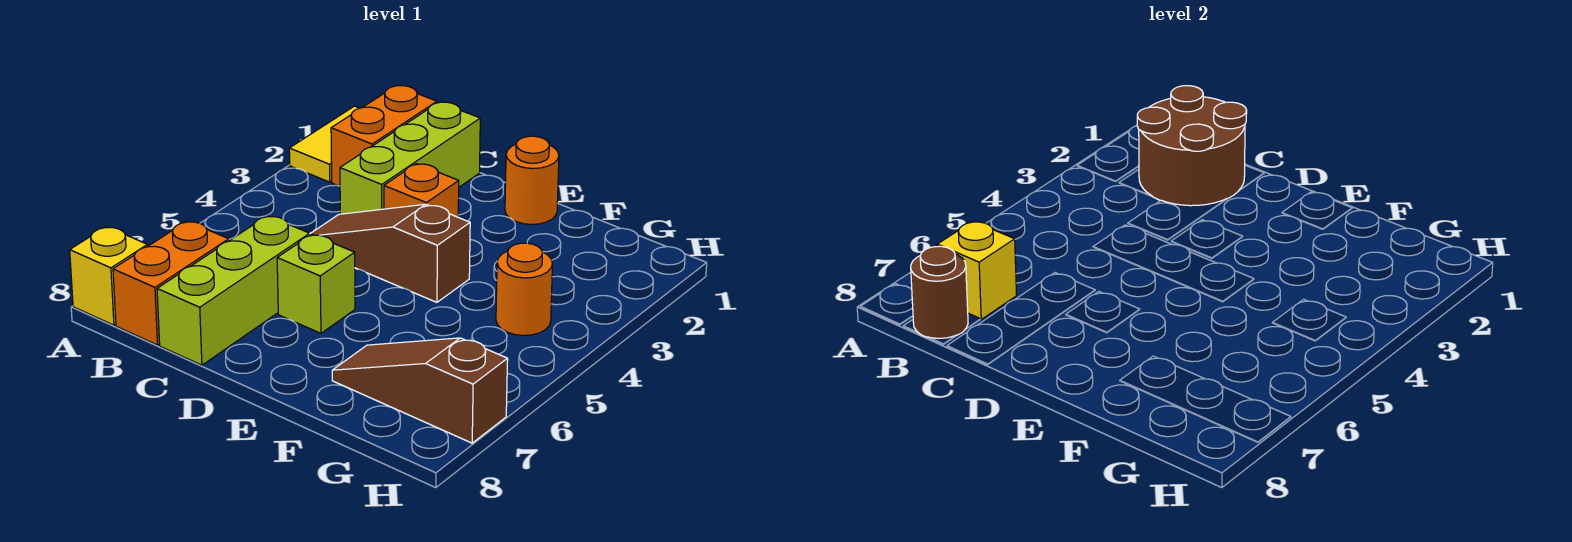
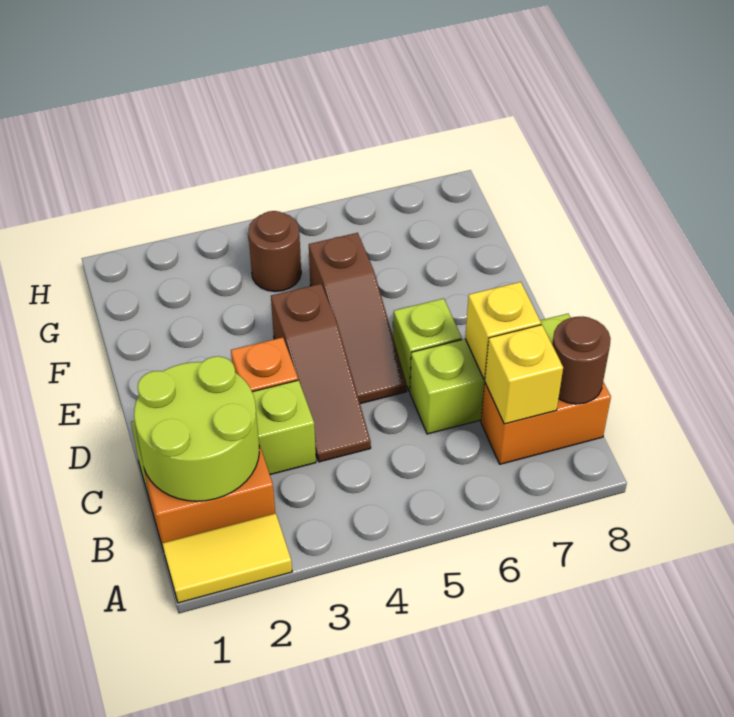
yellow brick A8 level 1 -> yellow brick C7 level 2
brown round brick B1:C2 level 2 -> lime round brick B1:C2 level 2
orange round brick E1 level 1 -> none
brown slope F7:H7 level 1 top H -> brown slope D5:F5 level 1 top F
orange round brick G4 level 1 -> brown round brick G4 level 1

